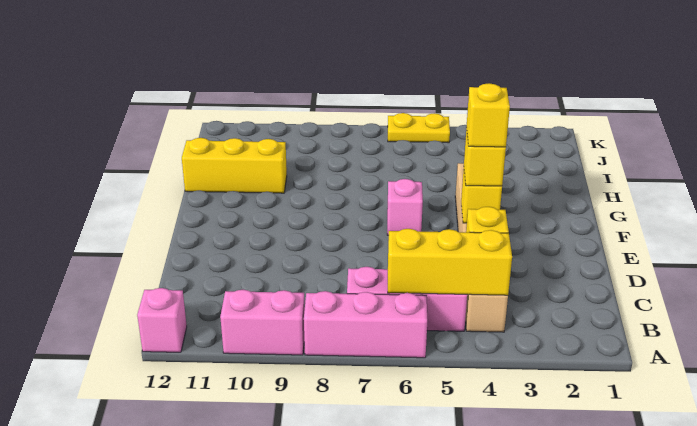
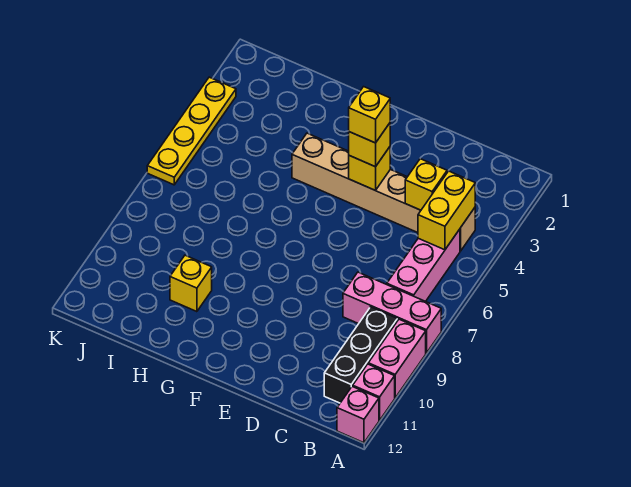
pink brick A6:A8 level 1 -> pink brick A8:C8 level 1
yellow brick B4:B6 level 2 -> yellow brick B4:B5 level 2
none -> black brick B9:B11 level 1
pink brick F6 level 1 -> pink brick A11 level 1
yellow brick H10:H12 level 1 -> yellow brick H10 level 1
yellow plate K5:K6 level 1 -> yellow plate K3:K6 level 1

